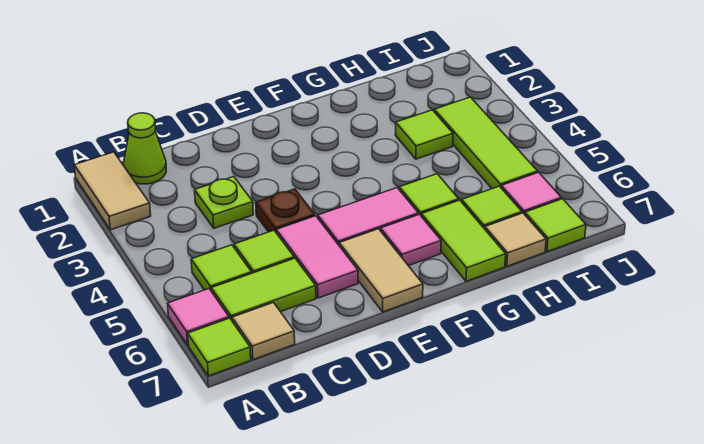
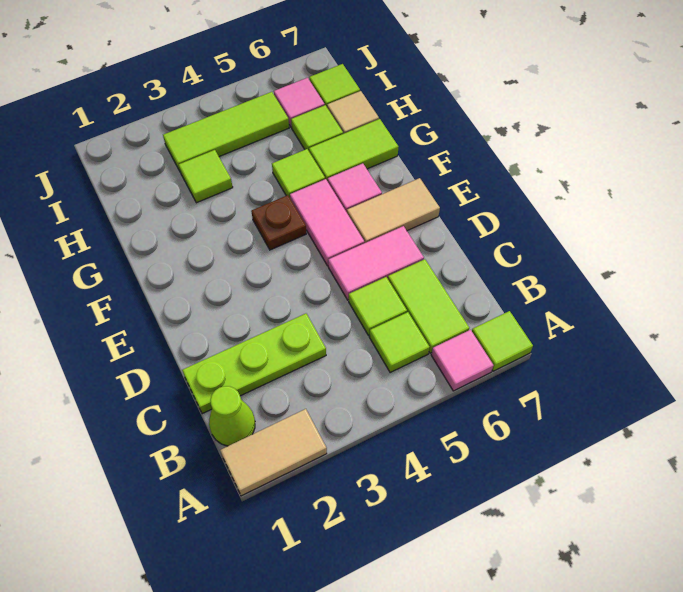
tan tile B7 level 1 -> none
lime plate C3 level 1 -> lime plate C1:C3 level 1
brown plate D4 level 1 -> brown plate F4 level 1

